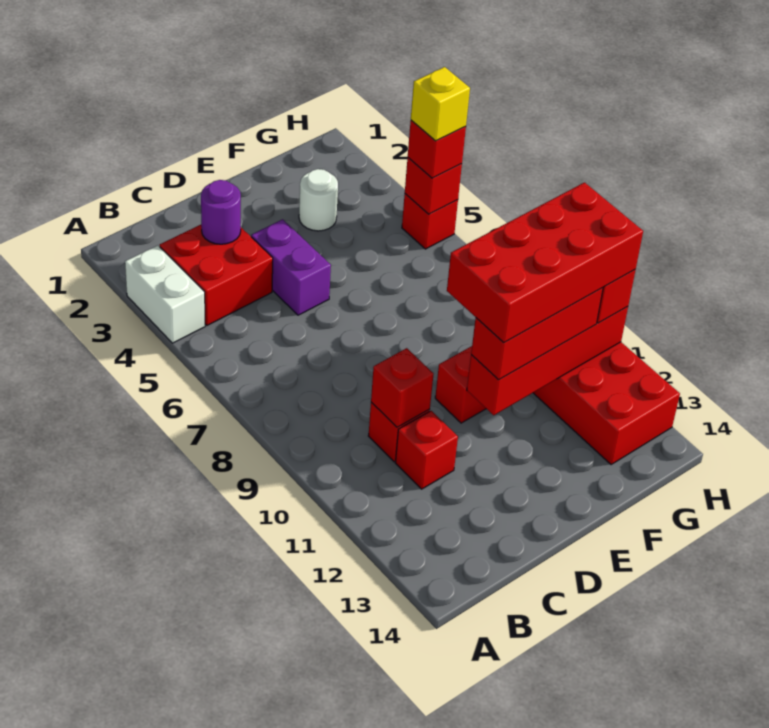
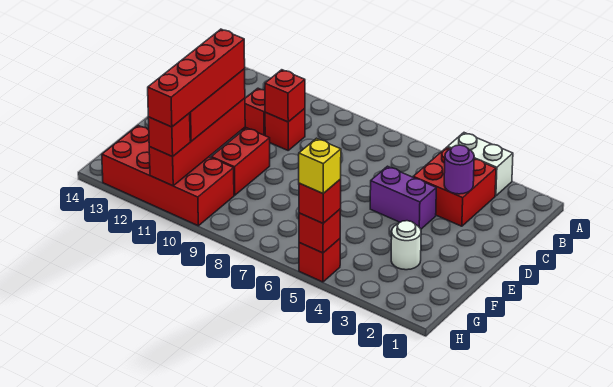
red brick E10:H11 level 4 -> red brick E11:H11 level 4

